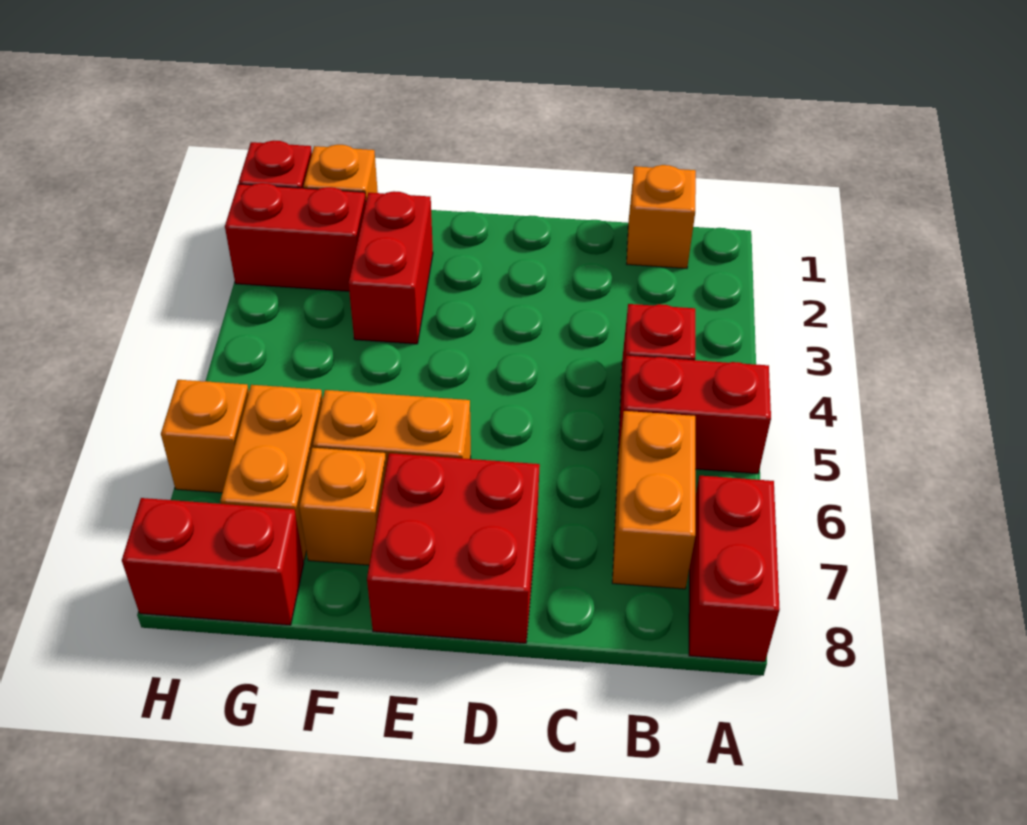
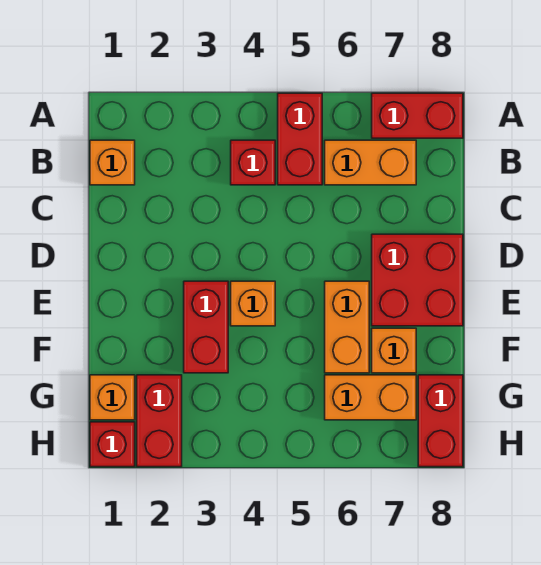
red brick F2:F3 level 1 -> red brick E3:F3 level 1
orange brick H6 level 1 -> orange brick E4 level 1

